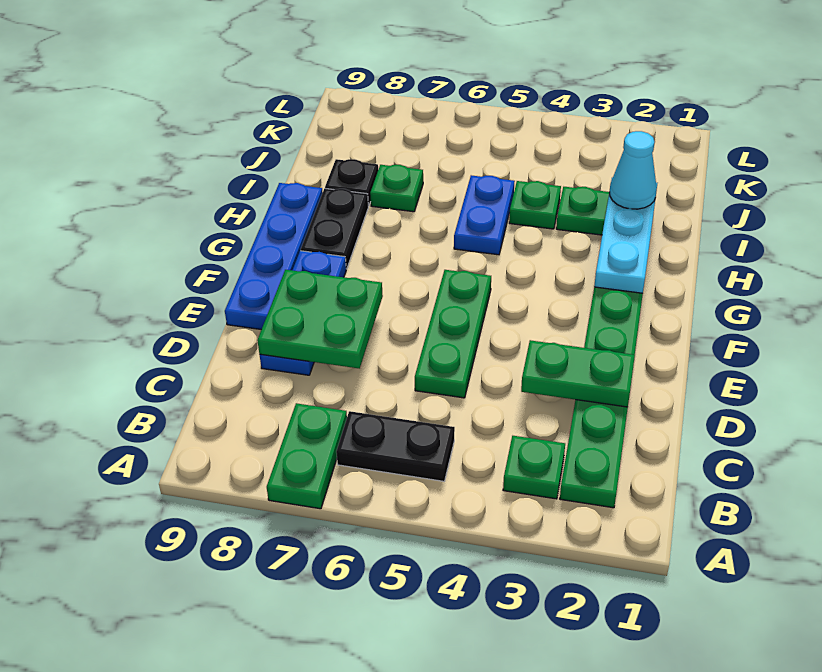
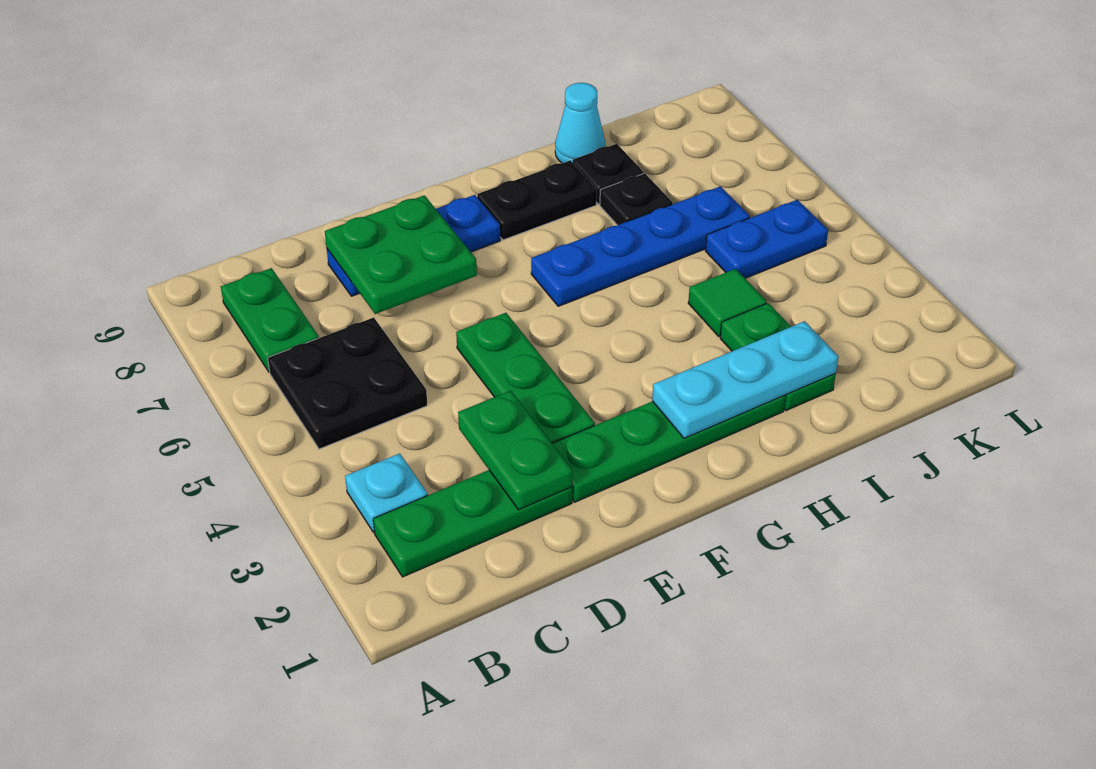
green plate A7:B7 level 1 -> green plate B7:B8 level 1
green plate B3 level 1 -> cyan plate B3 level 1
black plate B5:B6 level 1 -> black plate B5:C6 level 1
green plate D5:F5 level 1 -> green plate E3:E5 level 1
blue plate E9:H9 level 1 -> blue plate G6:J6 level 1
blue plate H5:I5 level 1 -> blue plate J5:K5 level 1
cyan cone I2 level 3 -> cyan cone I9 level 1
green plate I4 level 1 -> green tile I4 level 1
green plate I7 level 1 -> black plate I7 level 1

